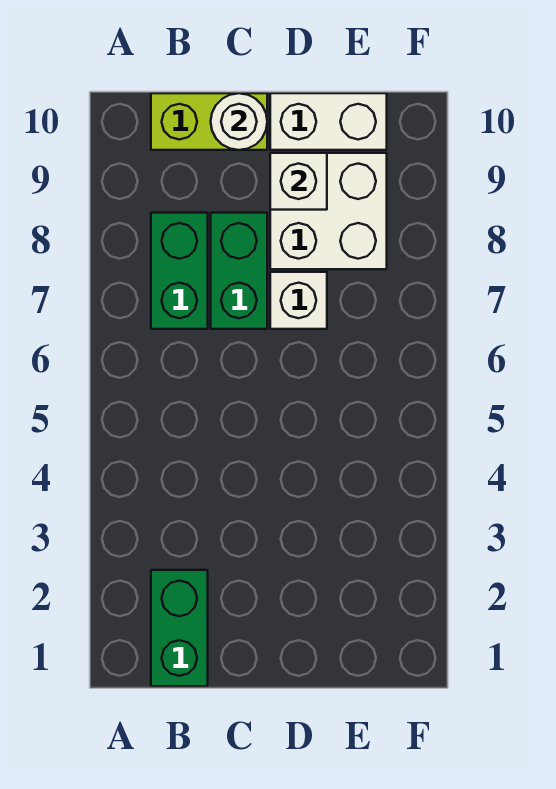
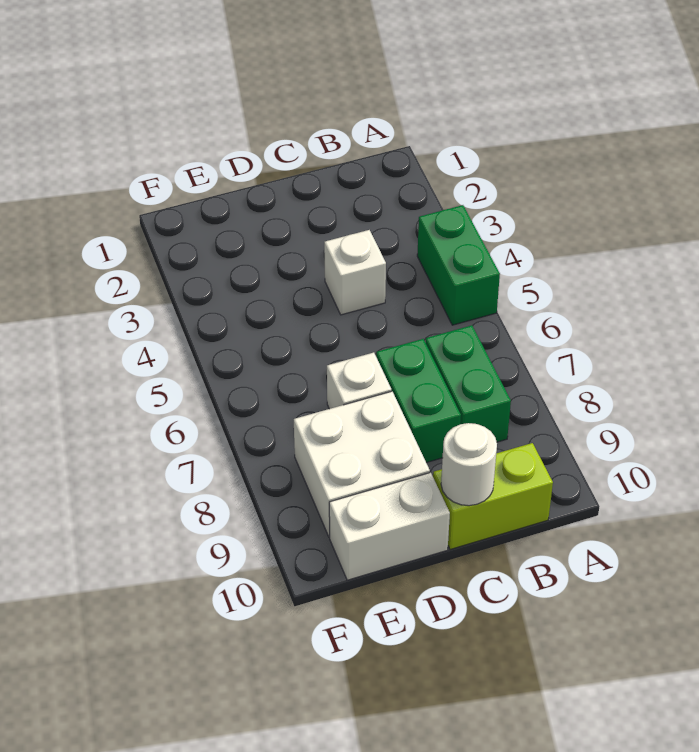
green brick B1:B2 level 1 -> green brick A4:A5 level 1
white brick D9 level 2 -> white brick C4 level 1

